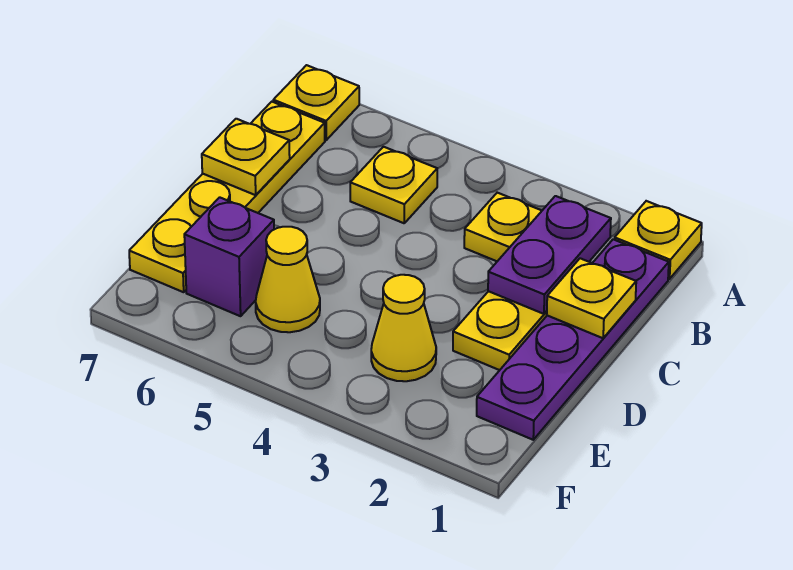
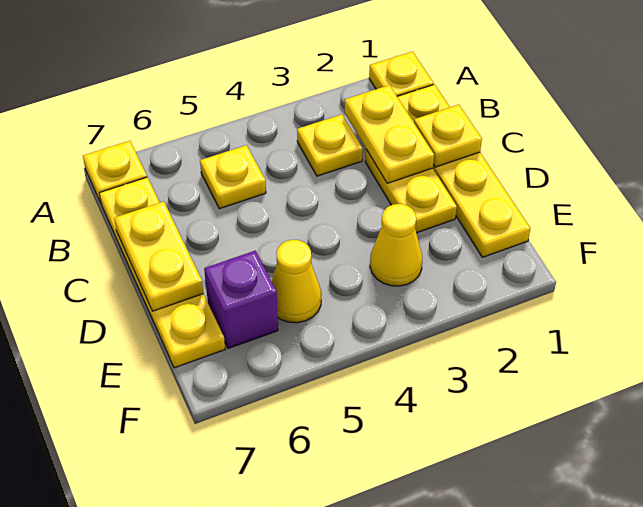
purple plate B1:E1 level 1 -> yellow plate B1:E1 level 1
purple plate B2:C2 level 2 -> yellow plate B2:C2 level 2
yellow plate C7 level 2 -> yellow plate C7:D7 level 2

